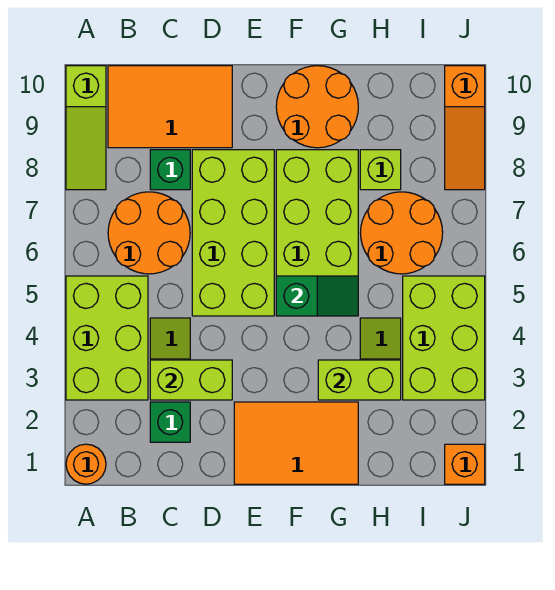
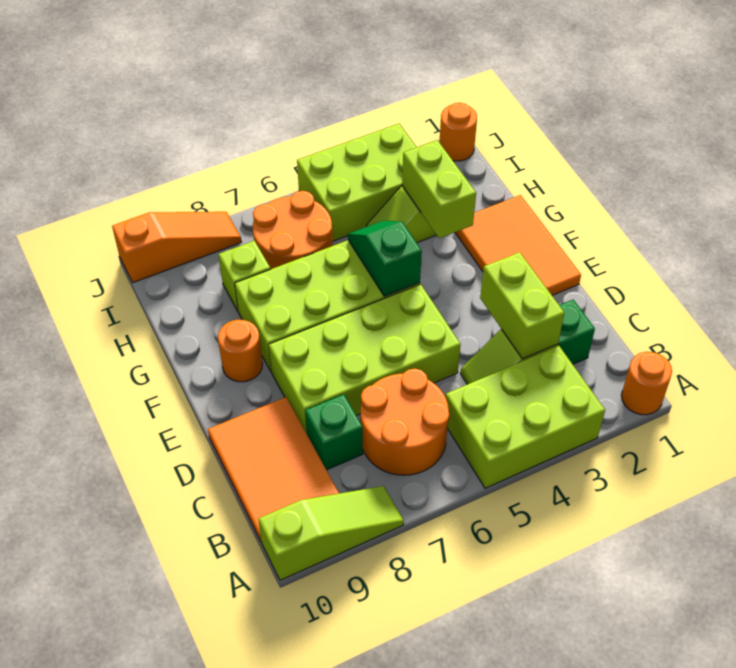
orange round brick F9:G10 level 1 -> orange round brick F9 level 1
orange brick J1 level 1 -> orange round brick J1 level 1

